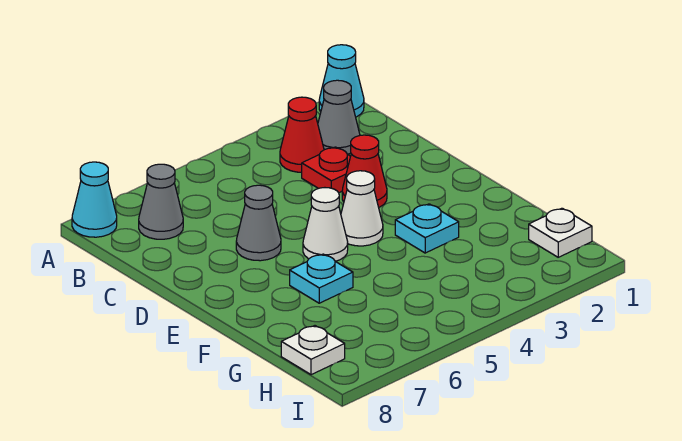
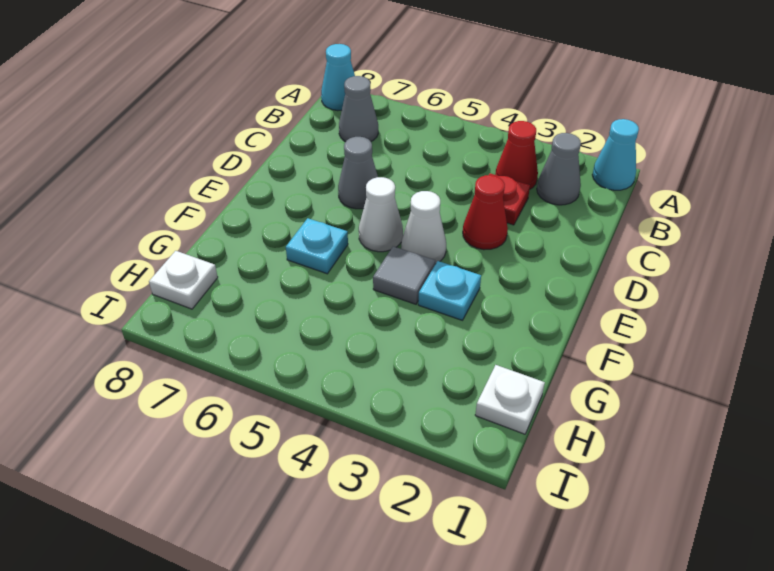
none -> grey tile F4 level 1

